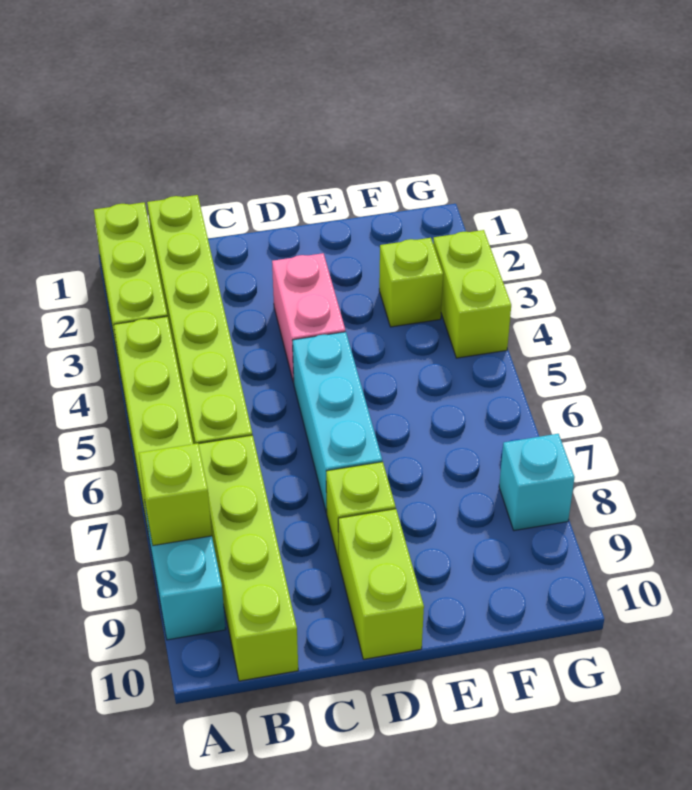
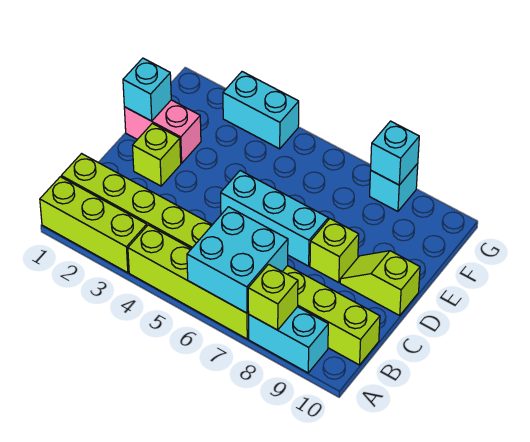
none -> cyan brick A6:B7 level 2
pink brick D3:D4 level 1 -> pink brick E1:E2 level 1
lime brick D9:D10 level 1 -> lime slope D9:D10 level 1 top 10
none -> cyan brick E1 level 2
lime brick F3 level 1 -> lime brick D2 level 1
lime brick G3:G4 level 1 -> cyan brick G3:G4 level 1
none -> cyan brick G8 level 2

